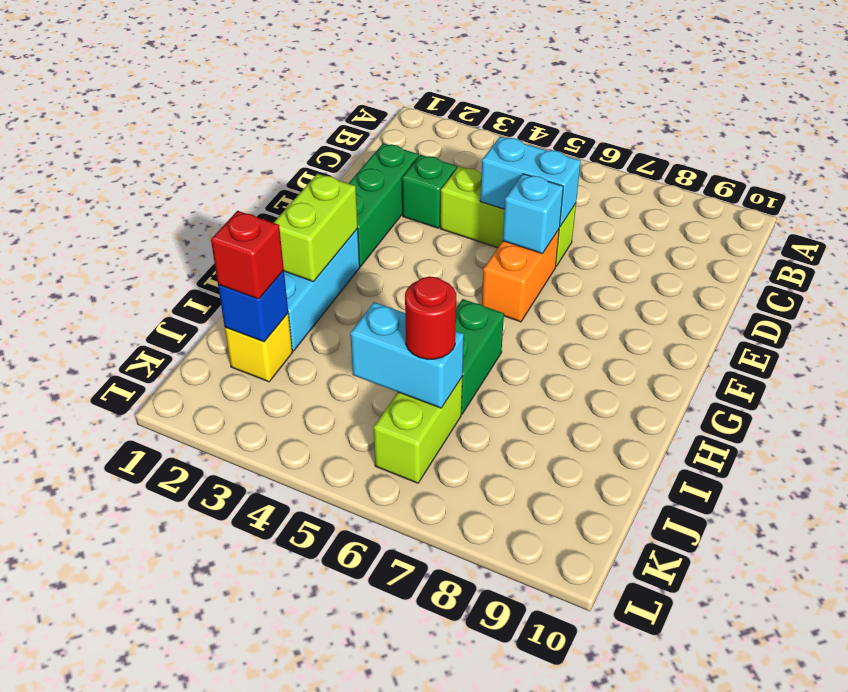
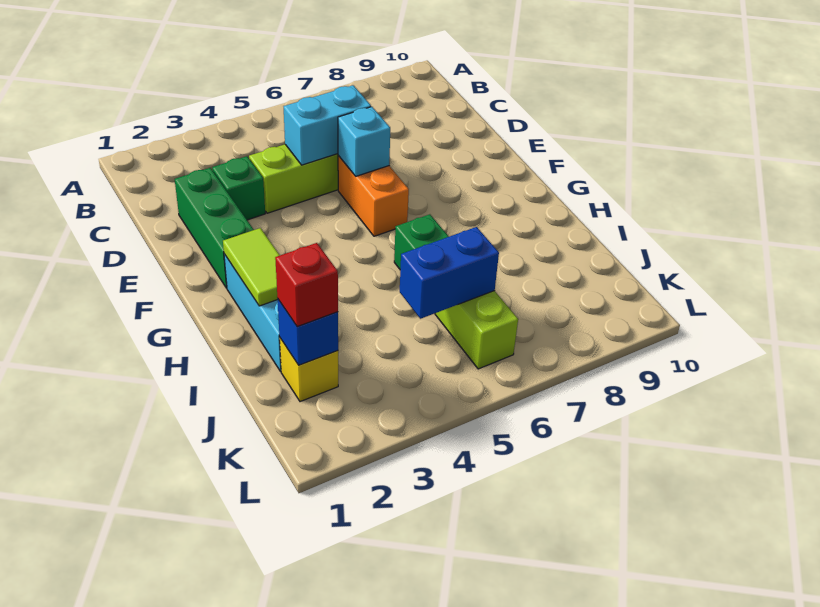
lime brick G2:H2 level 2 -> lime tile G2:H2 level 2
cyan brick J5:J6 level 2 -> blue brick J5:J6 level 2
red round brick J6 level 3 -> none

